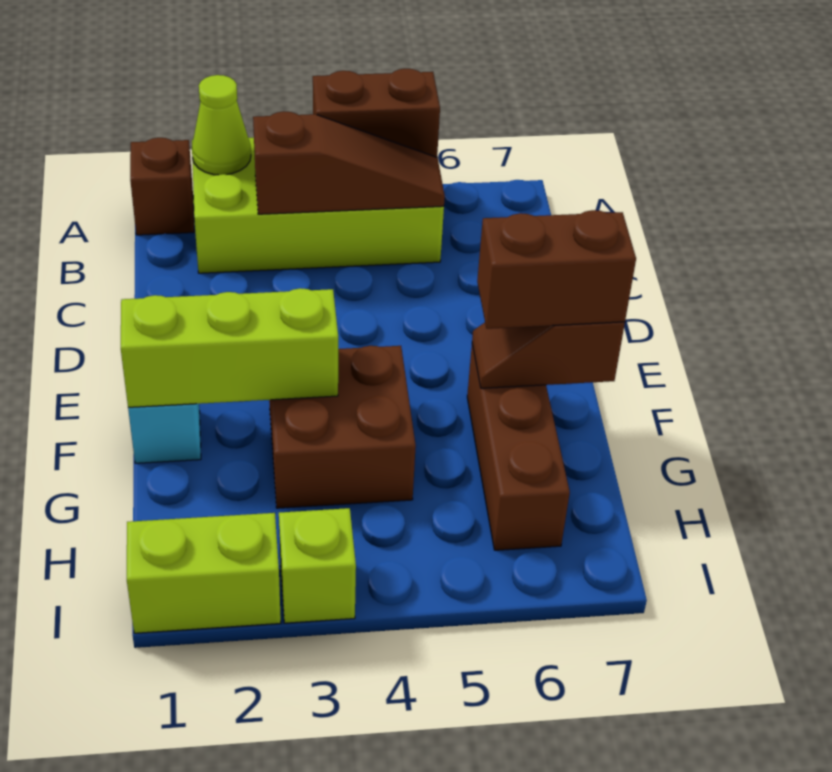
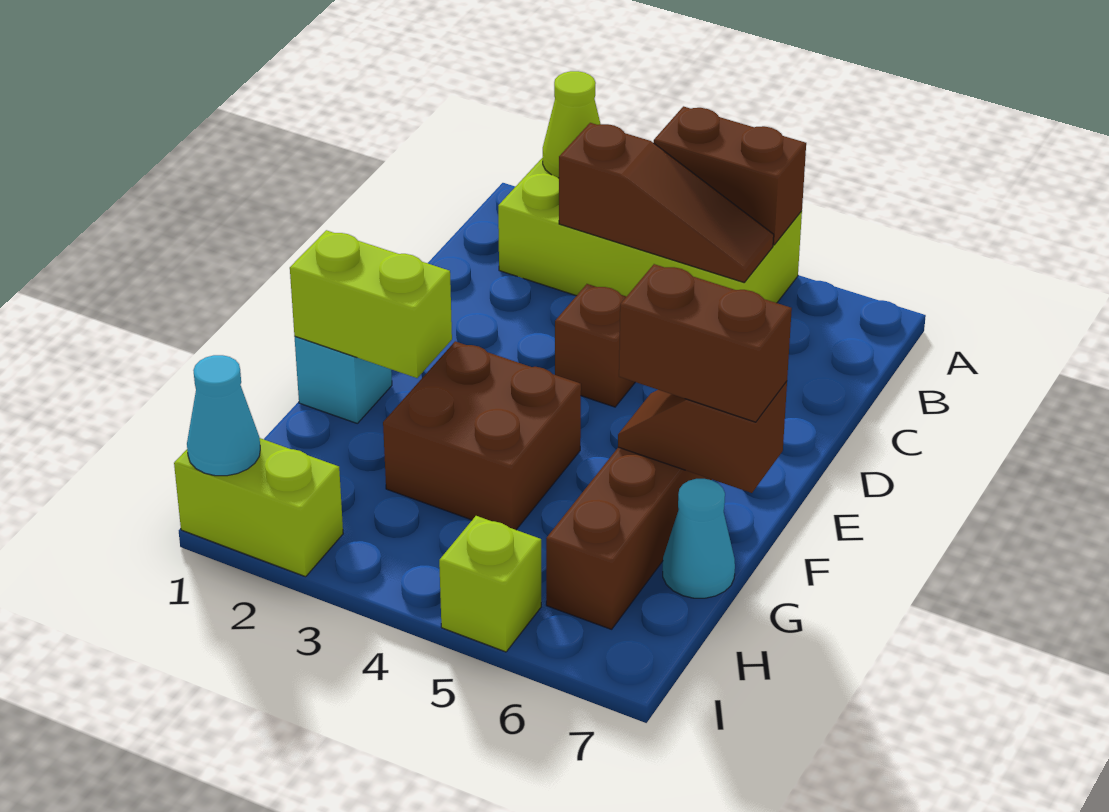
brown brick A1 level 1 -> brown brick D4 level 1
lime brick F1:F3 level 2 -> lime brick F1:F2 level 2
none -> cyan cone G7 level 1
none -> cyan cone I1 level 2
lime brick I3 level 1 -> lime brick I5 level 1

